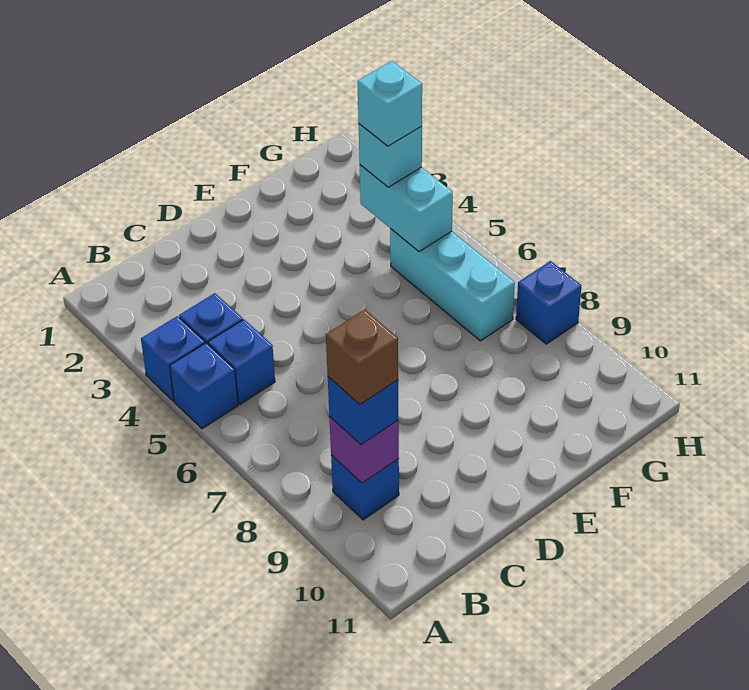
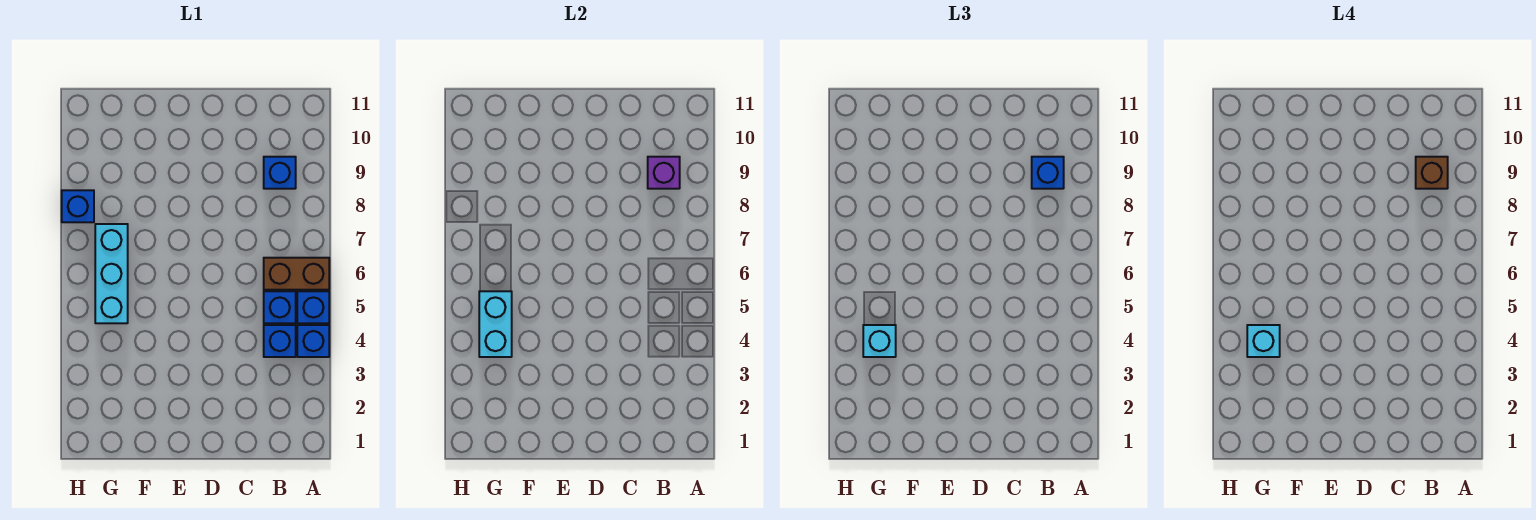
none -> brown brick A6:B6 level 1

